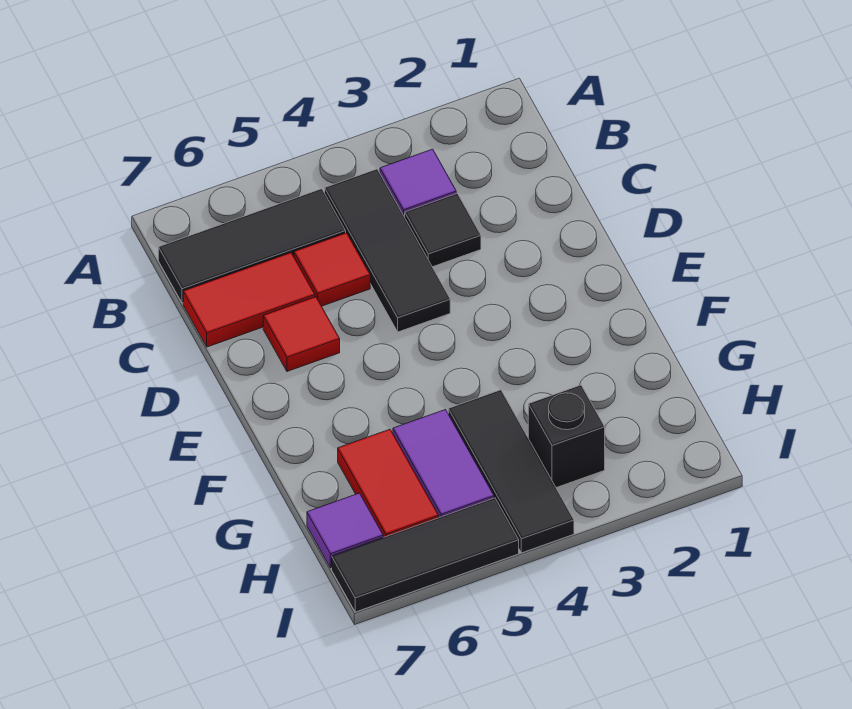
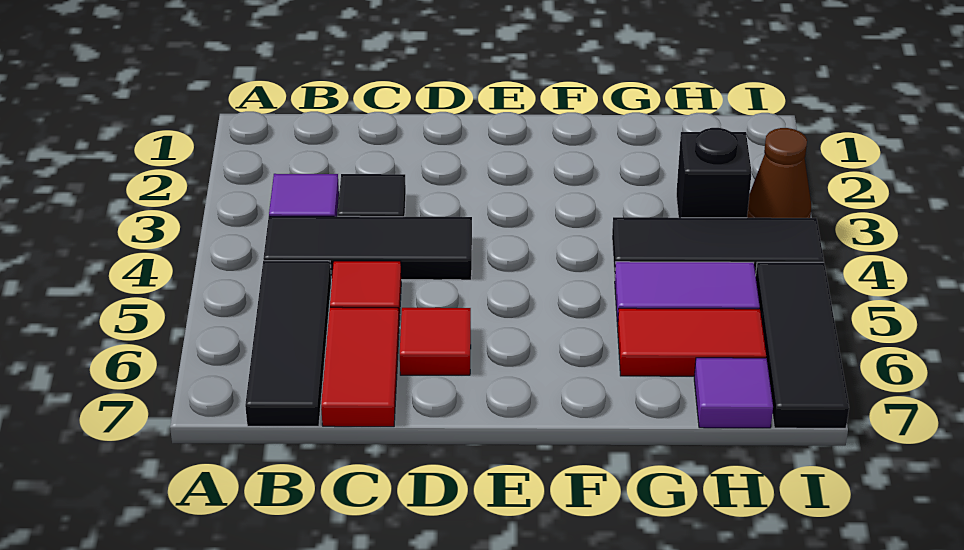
none -> brown cone I3 level 1

